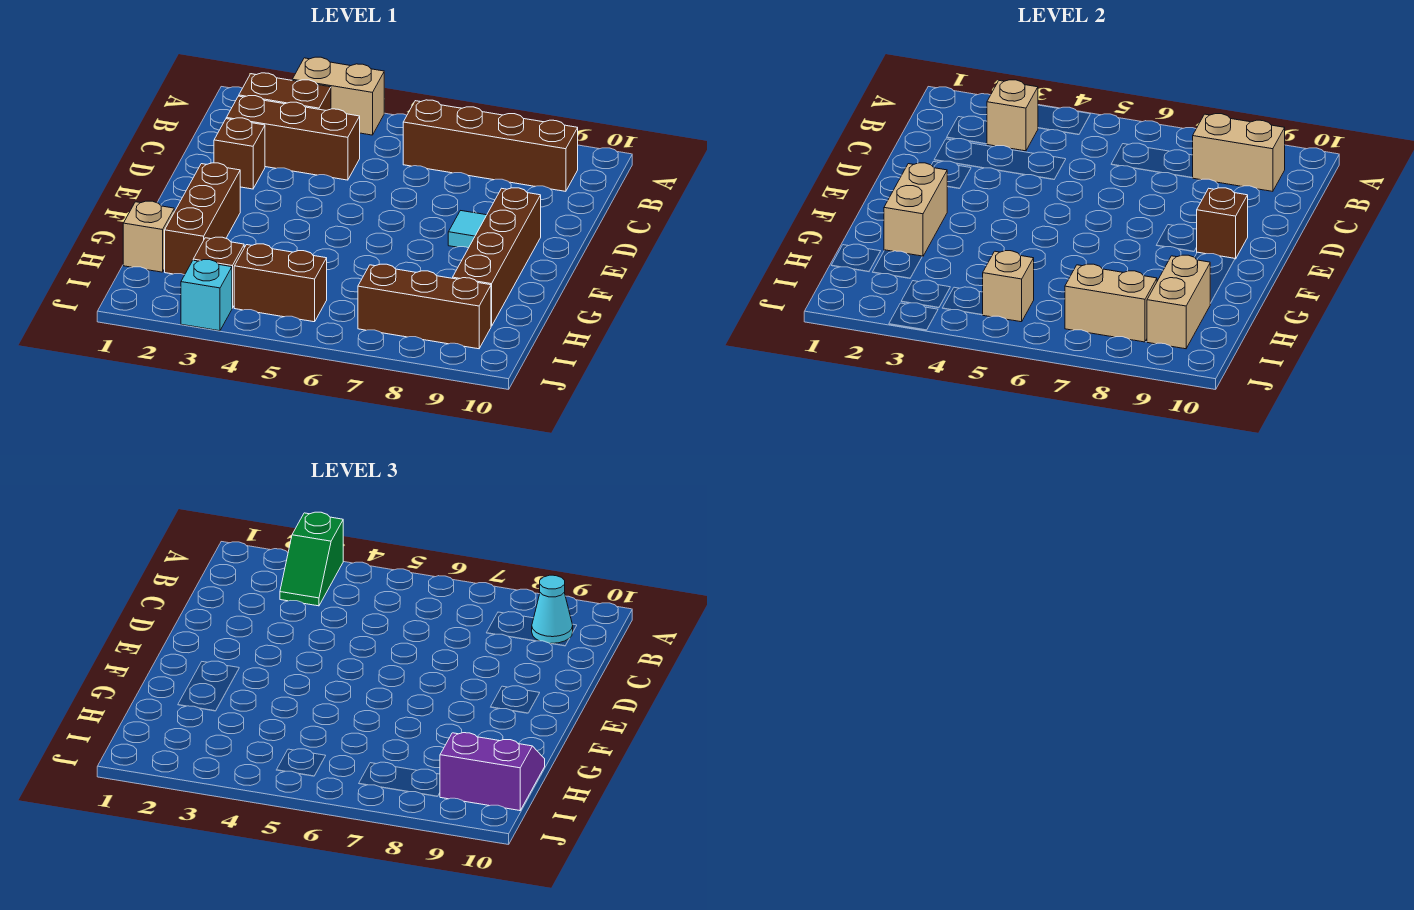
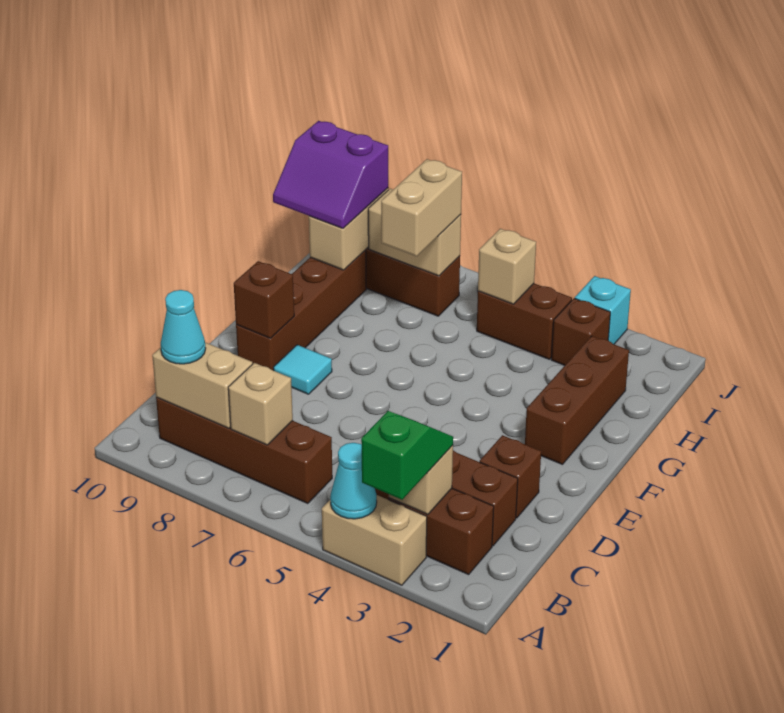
none -> cyan cone A4 level 2
tan brick F2:G2 level 2 -> tan brick H7:I7 level 3
tan brick H1 level 1 -> tan brick B7 level 2

